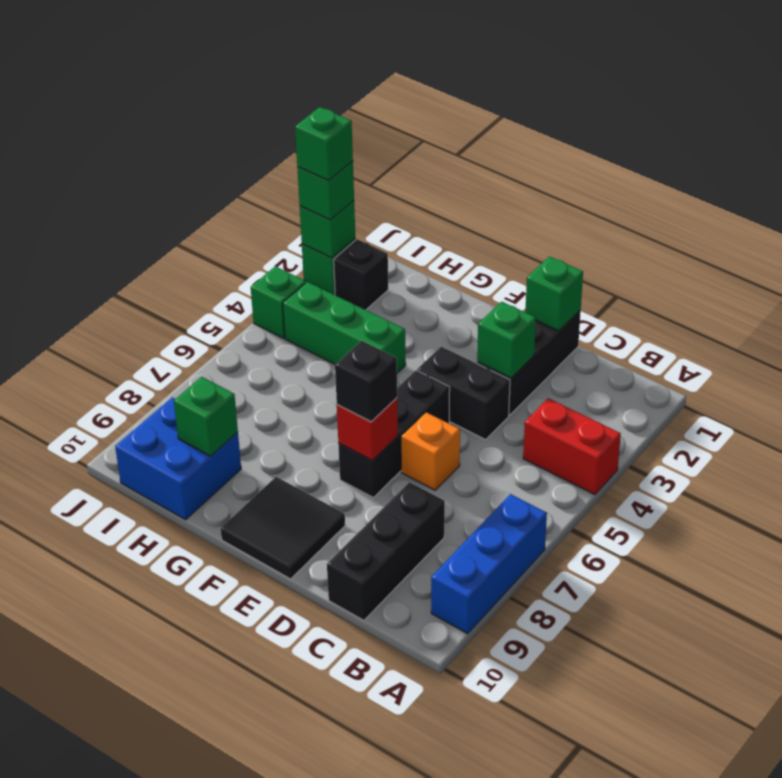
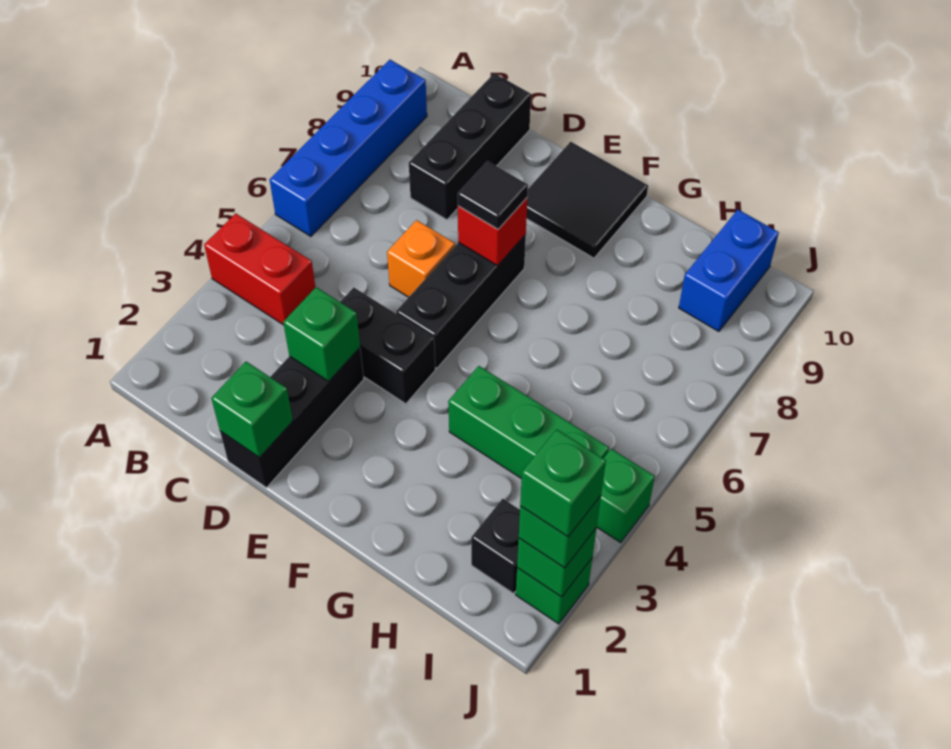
blue brick A7:A9 level 1 -> blue brick A6:A9 level 1
black brick E7 level 3 -> black tile E7 level 3
blue brick H9:I10 level 1 -> blue brick I9:I10 level 1
green brick H9 level 2 -> none

